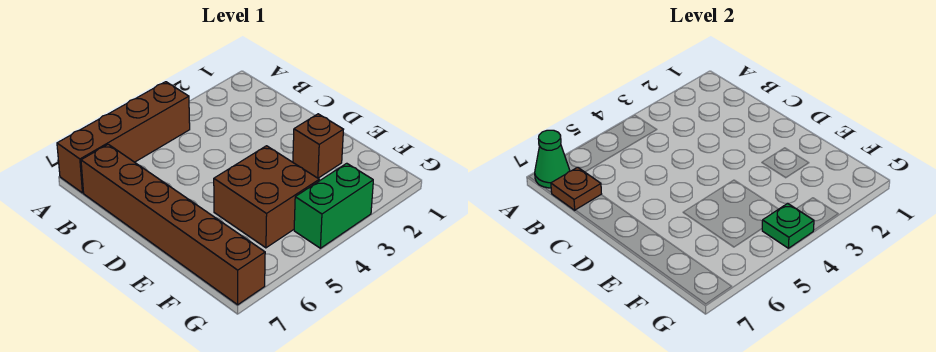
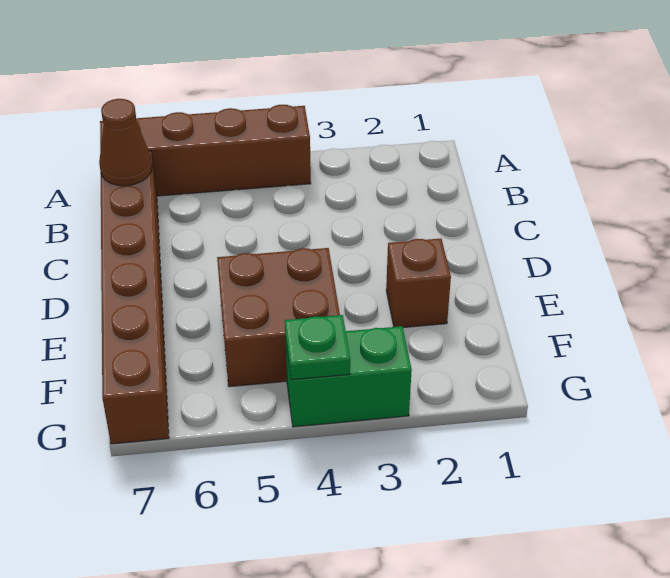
green cone A7 level 2 -> none
brown plate B7 level 2 -> brown cone B7 level 2

